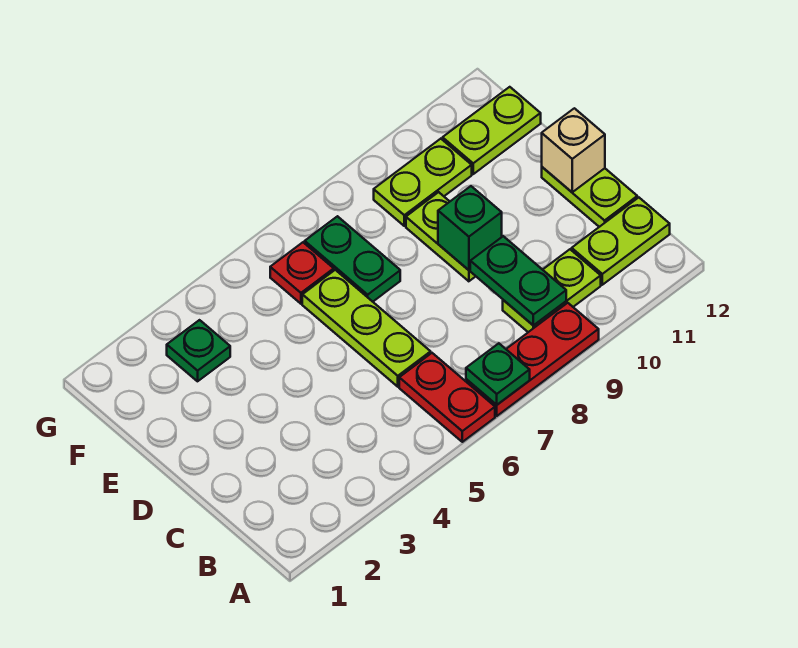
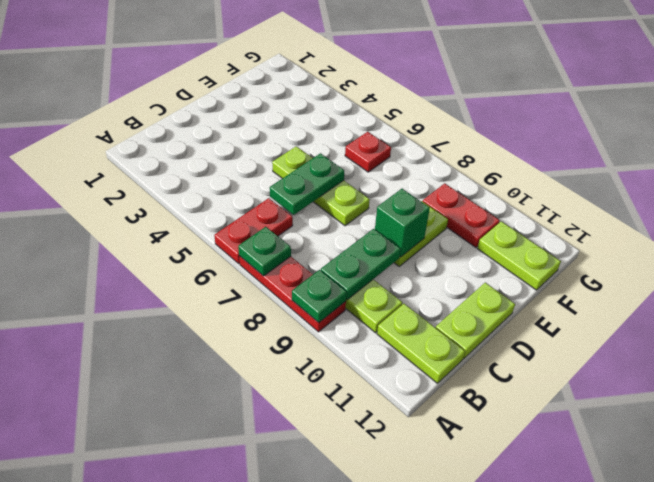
lime plate C6:E6 level 1 -> lime plate D5:D7 level 1
tan brick D12 level 2 -> none
green plate E7:F7 level 1 -> green plate C6:D6 level 2
green plate F3 level 1 -> green plate A9 level 2
lime plate F9:F10 level 1 -> red plate F9:F10 level 1

